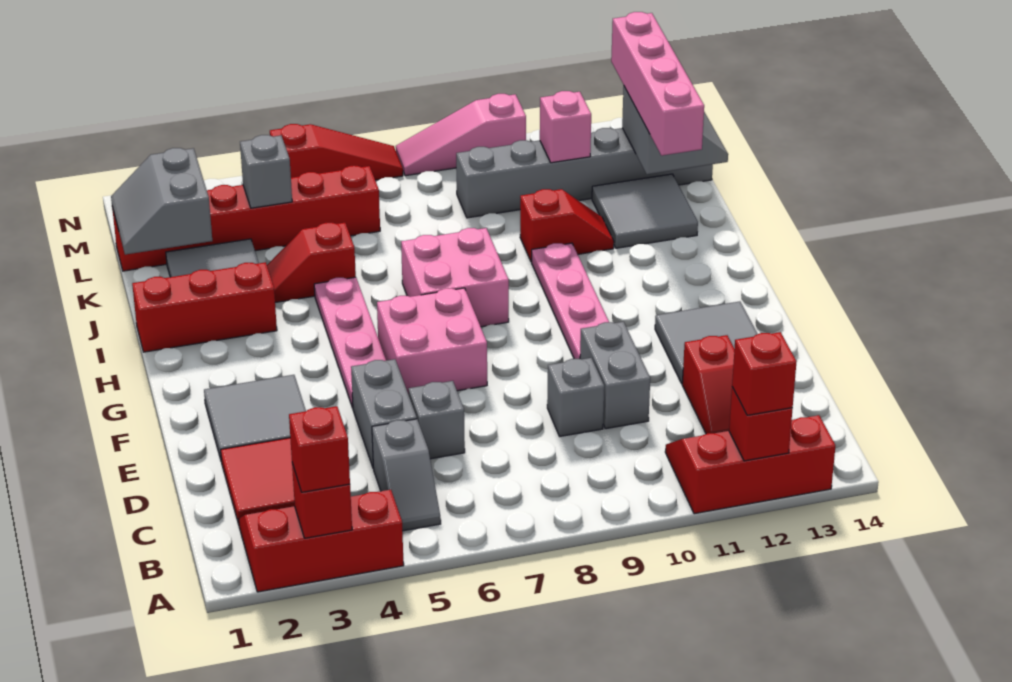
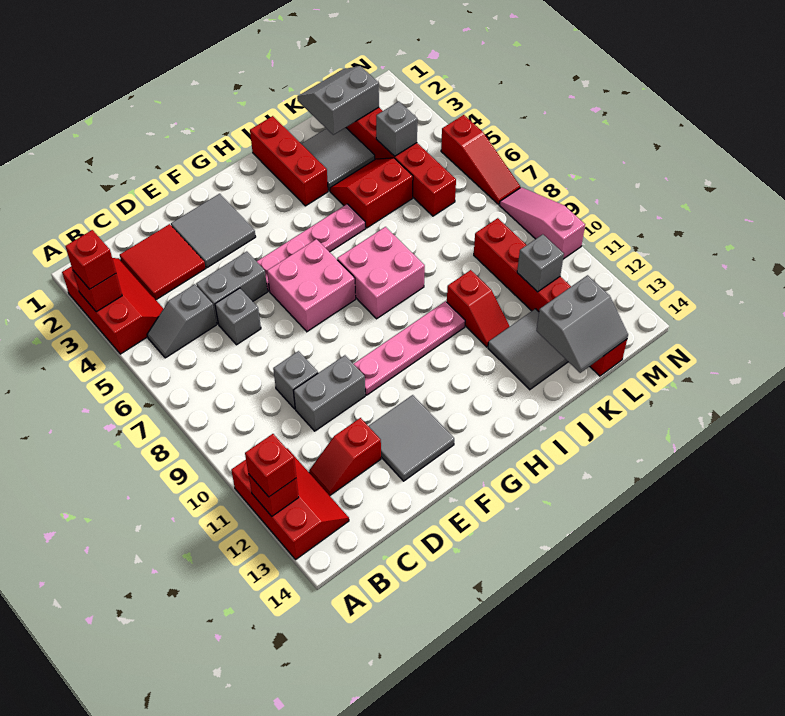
red slope J4:J5 level 1 top 5 -> red slope J4:K5 level 1 top 5
pink brick J13:M13 level 3 -> none
grey brick L9:L14 level 1 -> red brick L9:L14 level 1
pink brick L11 level 2 -> grey brick L11 level 2

